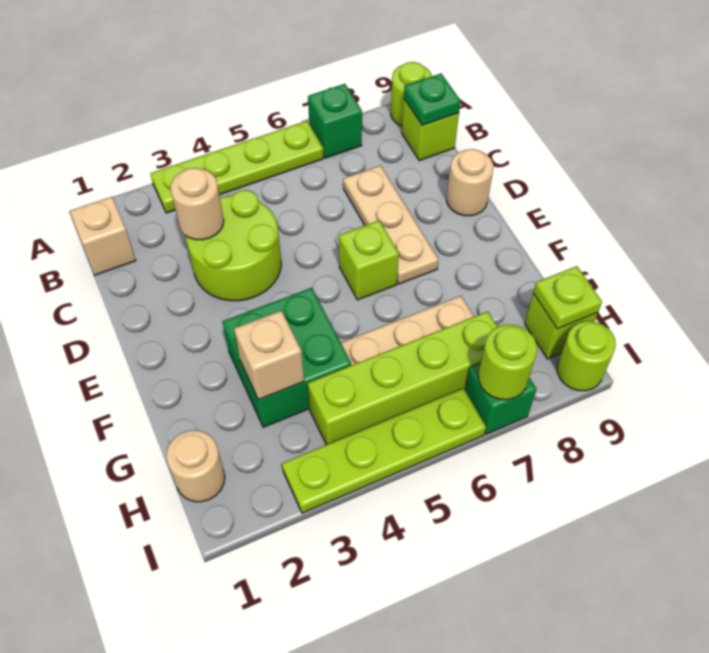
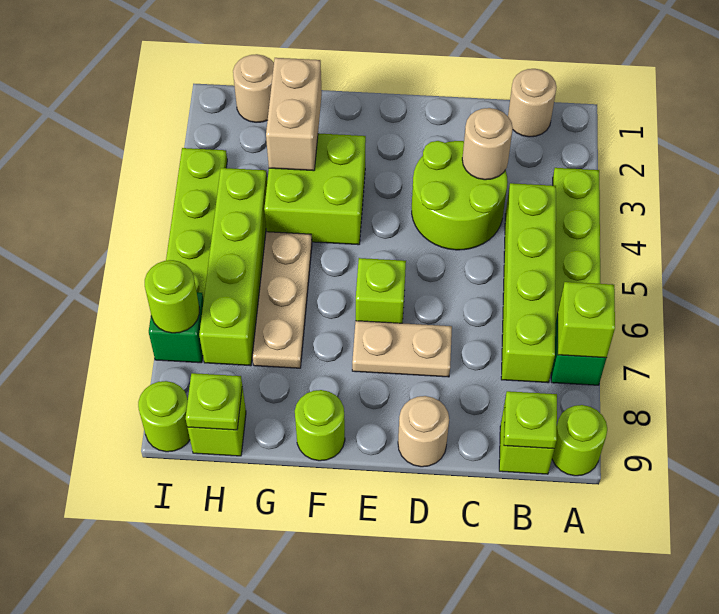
none -> lime brick A7 level 2
tan brick B1 level 1 -> tan round brick B1 level 1
none -> lime brick B4:B7 level 1
green plate B9 level 2 -> lime plate B9 level 2
tan plate C7:E7 level 1 -> tan plate D7:E7 level 1
green brick F3:G4 level 1 -> lime brick F3:G4 level 1
none -> lime round brick F9 level 1
tan brick G3 level 2 -> tan brick G2:G3 level 2

